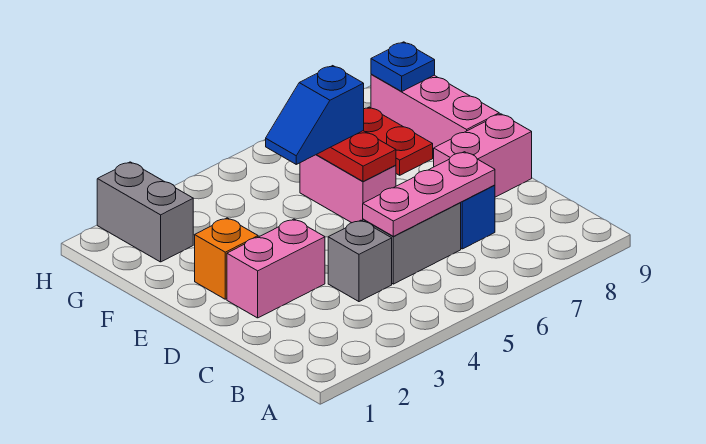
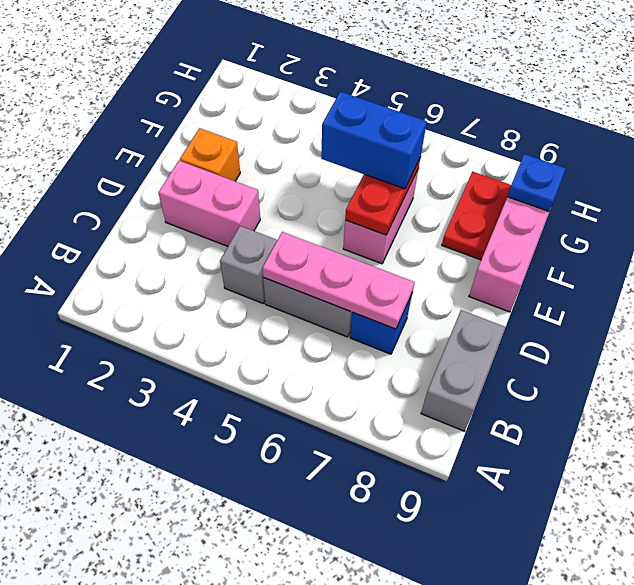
pink brick D8:D9 level 1 -> none
blue slope F5:F6 level 3 top 6 -> blue brick F5:F6 level 3
grey brick G2:H2 level 1 -> grey brick B9:C9 level 1

